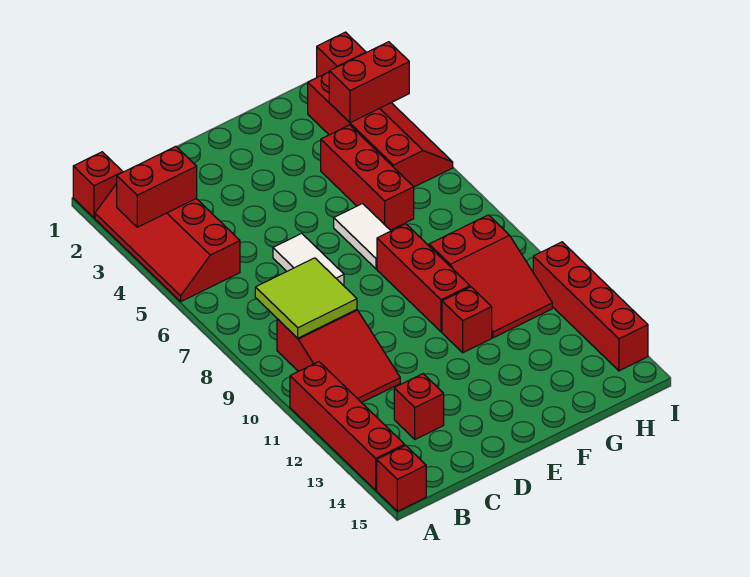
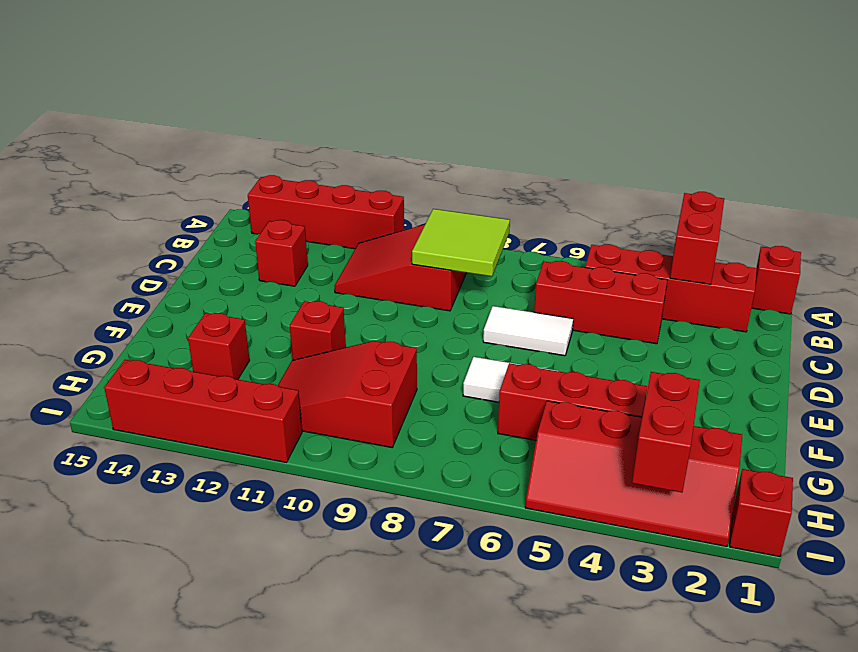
red brick A15 level 1 -> red brick G13 level 1
red brick F8:F10 level 1 -> red brick C4:C6 level 1

